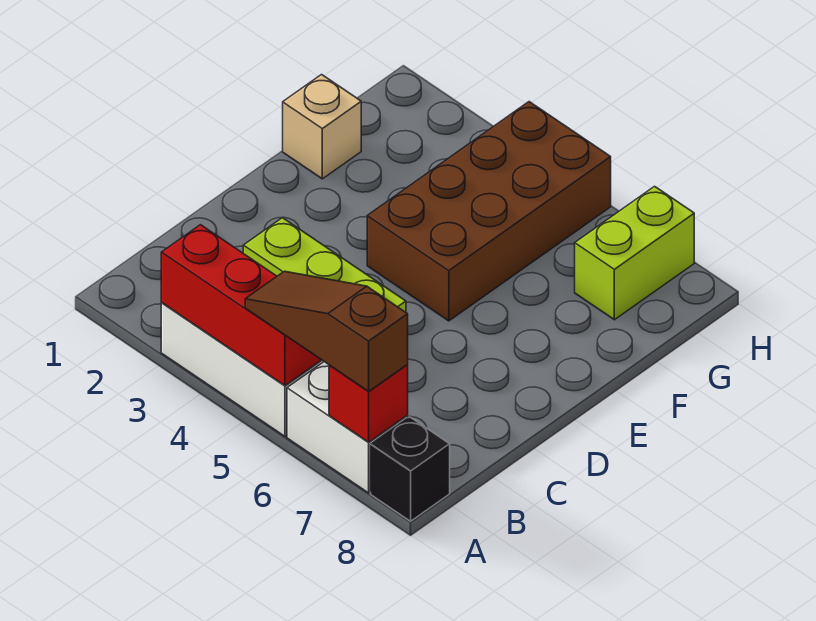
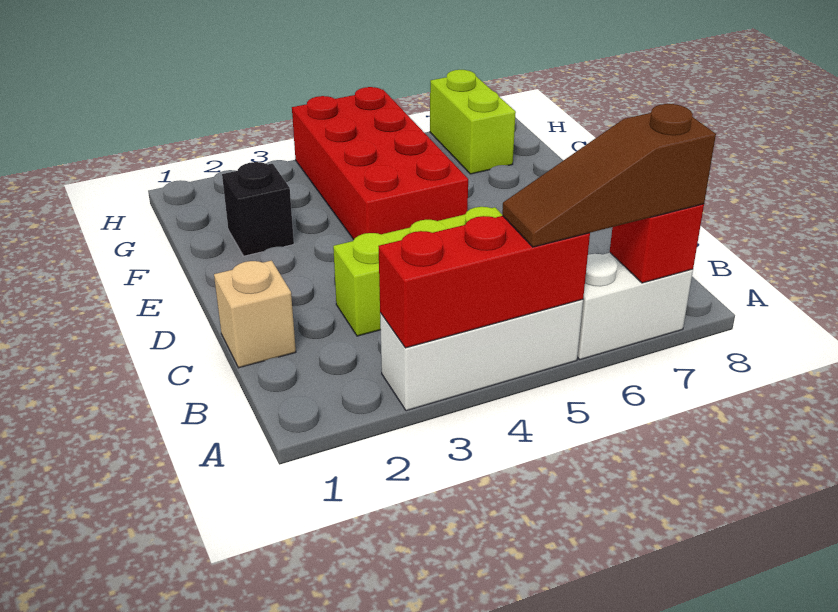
black brick A8 level 1 -> black brick F2 level 1
brown brick E4:H5 level 1 -> red brick E4:H5 level 1
tan brick F1 level 1 -> tan brick C1 level 1

